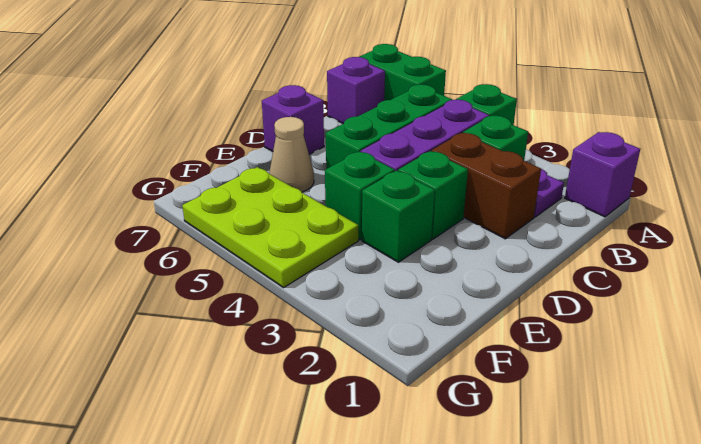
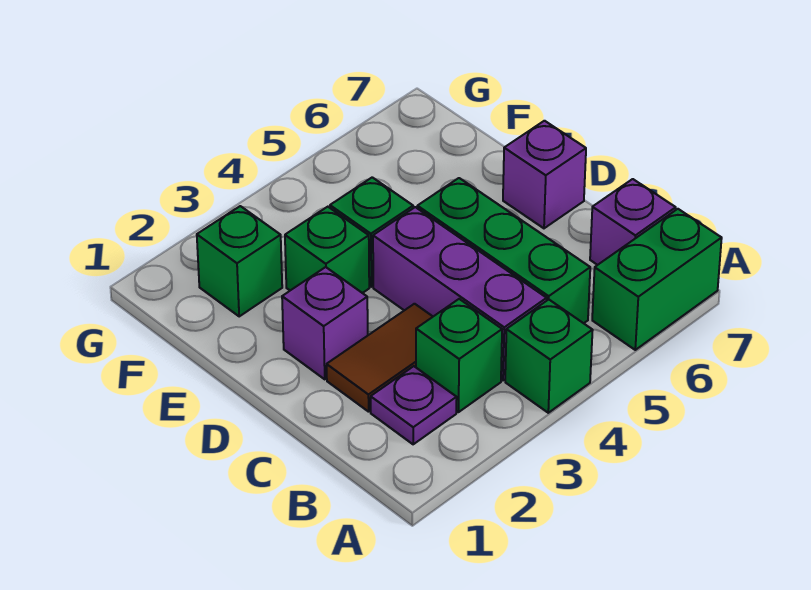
purple brick A1 level 1 -> purple brick D2 level 1
brown brick C2:C3 level 1 -> brown tile C2:C3 level 1
green brick D3 level 1 -> green brick F2 level 1
tan cone E6 level 1 -> none
lime plate F4:G6 level 1 -> none

